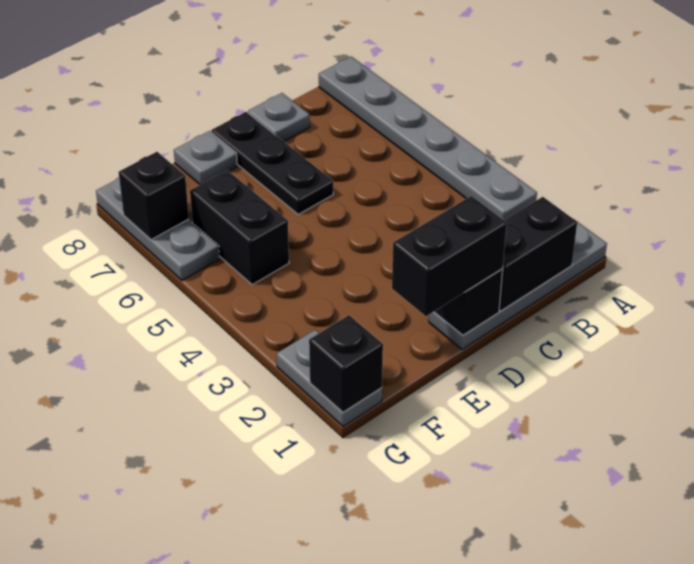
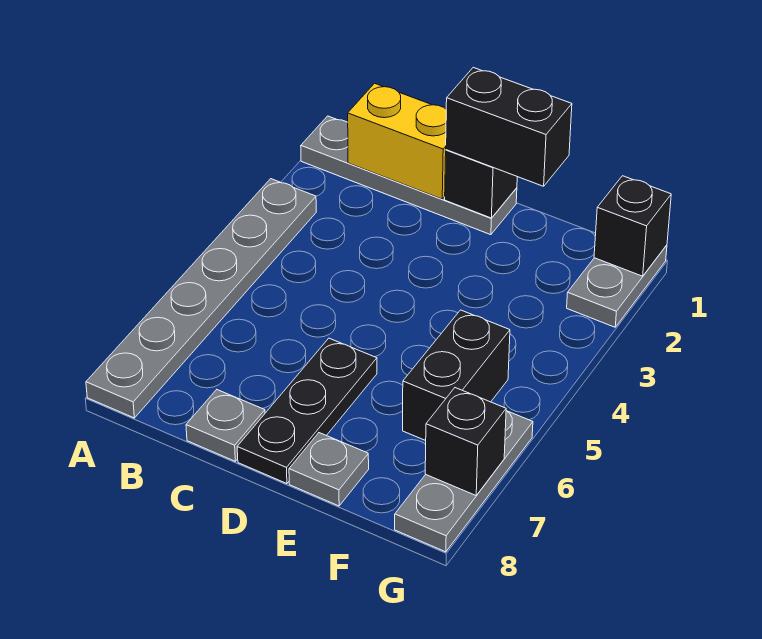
black brick B1:C1 level 2 -> yellow brick B1:C1 level 2

